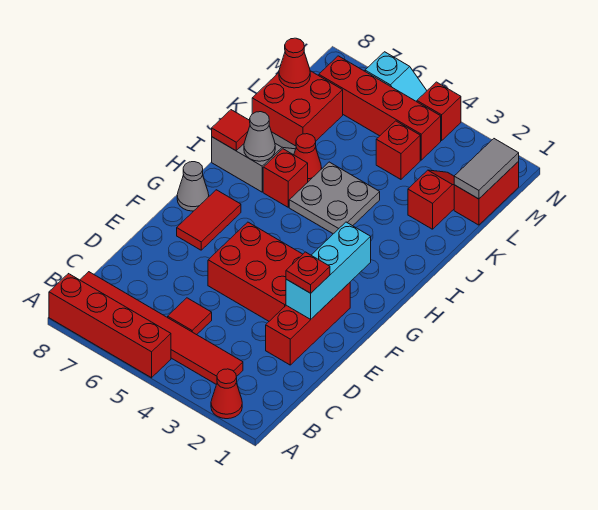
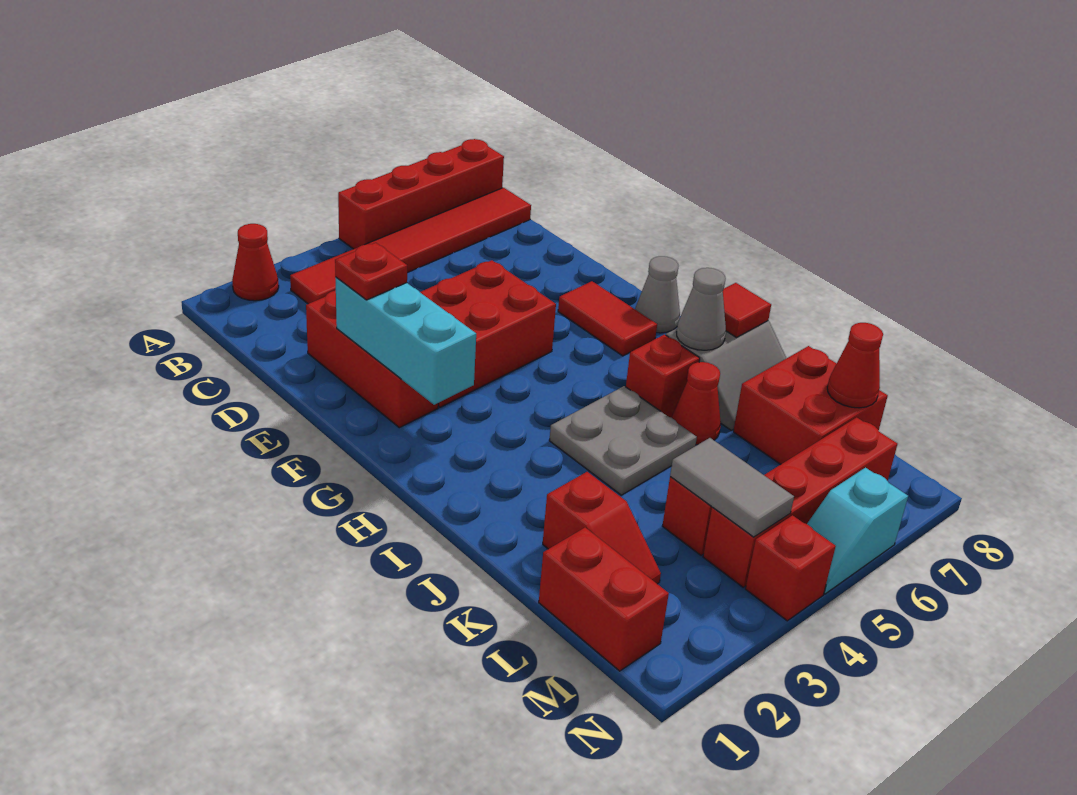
red tile C5 level 1 -> none
grey tile L1:M1 level 2 -> grey tile L4:M4 level 2

